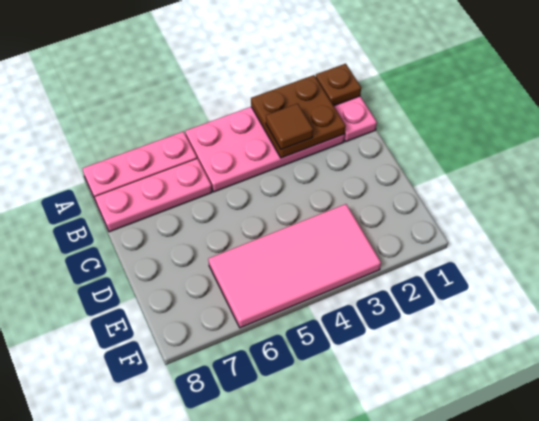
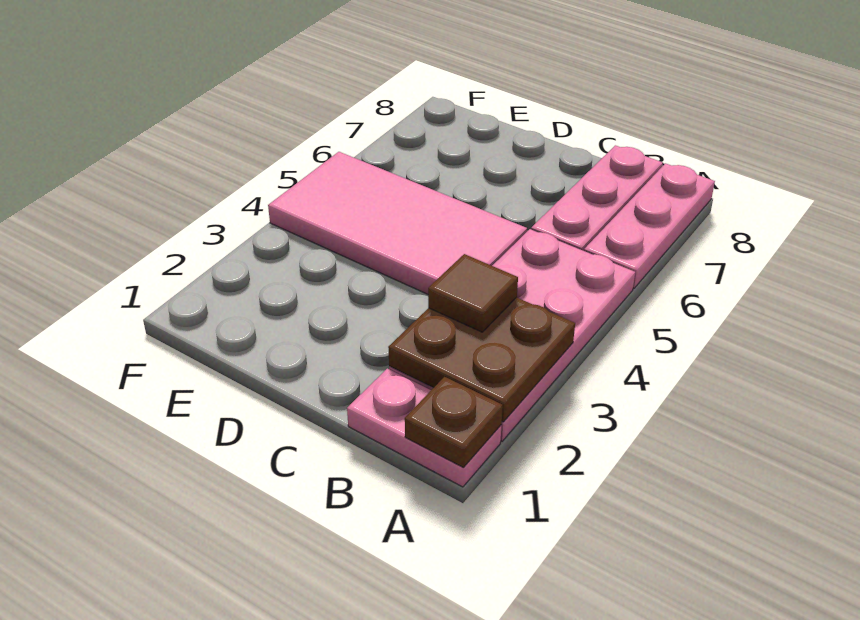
pink tile E3:F6 level 1 -> pink tile C4:F5 level 1

